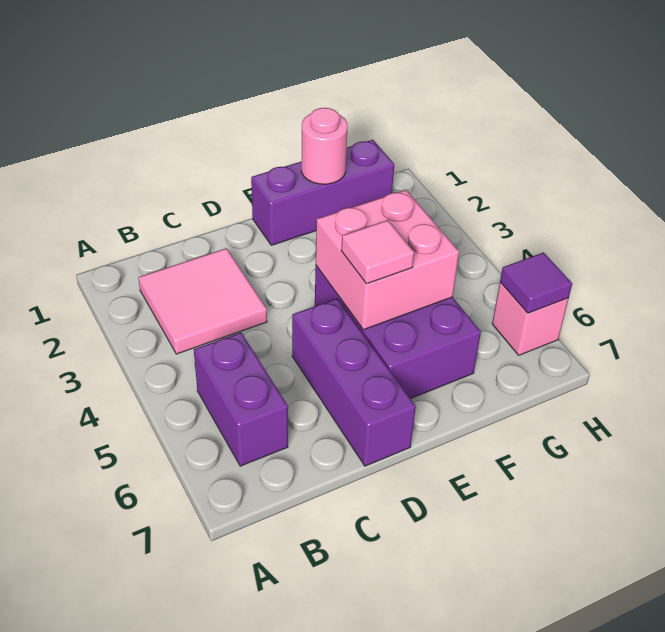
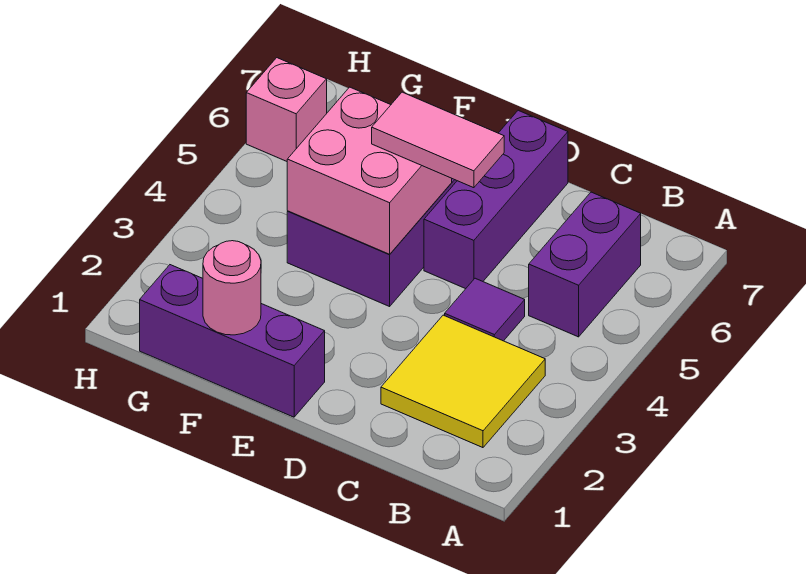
pink tile B2:C3 level 1 -> yellow tile B2:C3 level 1
pink tile E5 level 3 -> pink tile D5:E5 level 3
purple tile H6 level 2 -> purple tile C4 level 1

